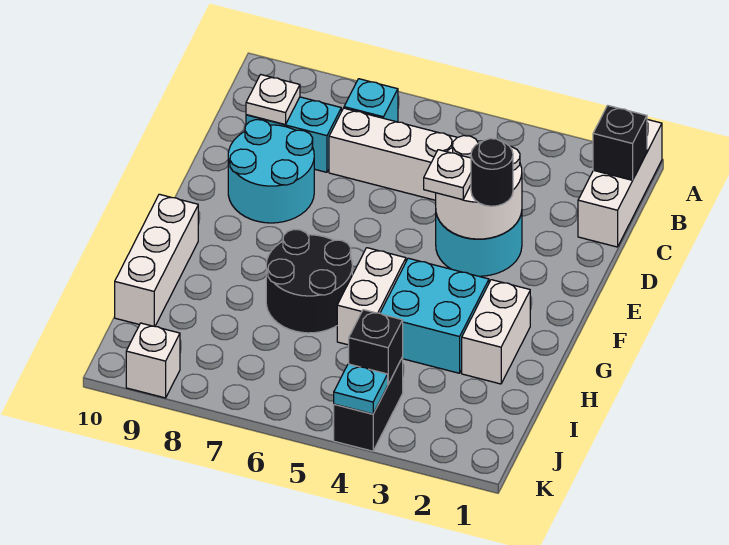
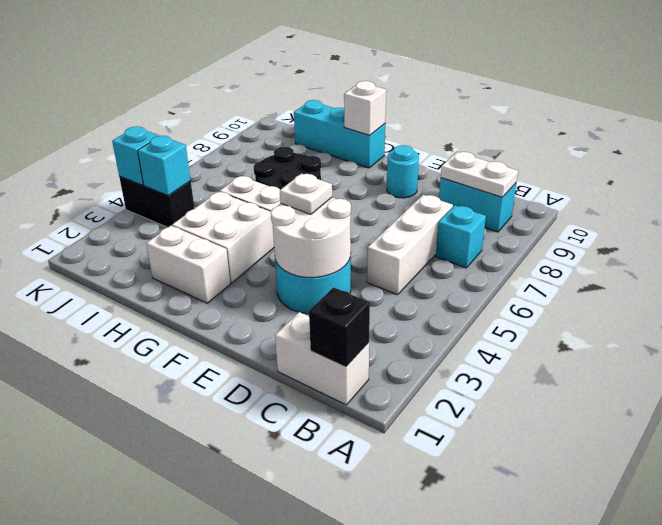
white brick A1:C1 level 1 -> white brick B1:C1 level 1
cyan brick C8:C9 level 1 -> cyan brick B9:C9 level 1
white plate C9 level 2 -> white plate B9:C9 level 2
cyan round brick D8:E9 level 1 -> cyan round brick E9 level 1
black round brick E3 level 3 -> none
cyan brick G3:H4 level 1 -> white brick G3:H4 level 1
white brick G10:I10 level 1 -> cyan brick G10:I10 level 1
black brick J4 level 2 -> cyan brick J4 level 2
cyan plate K4 level 2 -> cyan brick K4 level 2
white brick K9 level 1 -> white brick G10 level 2

